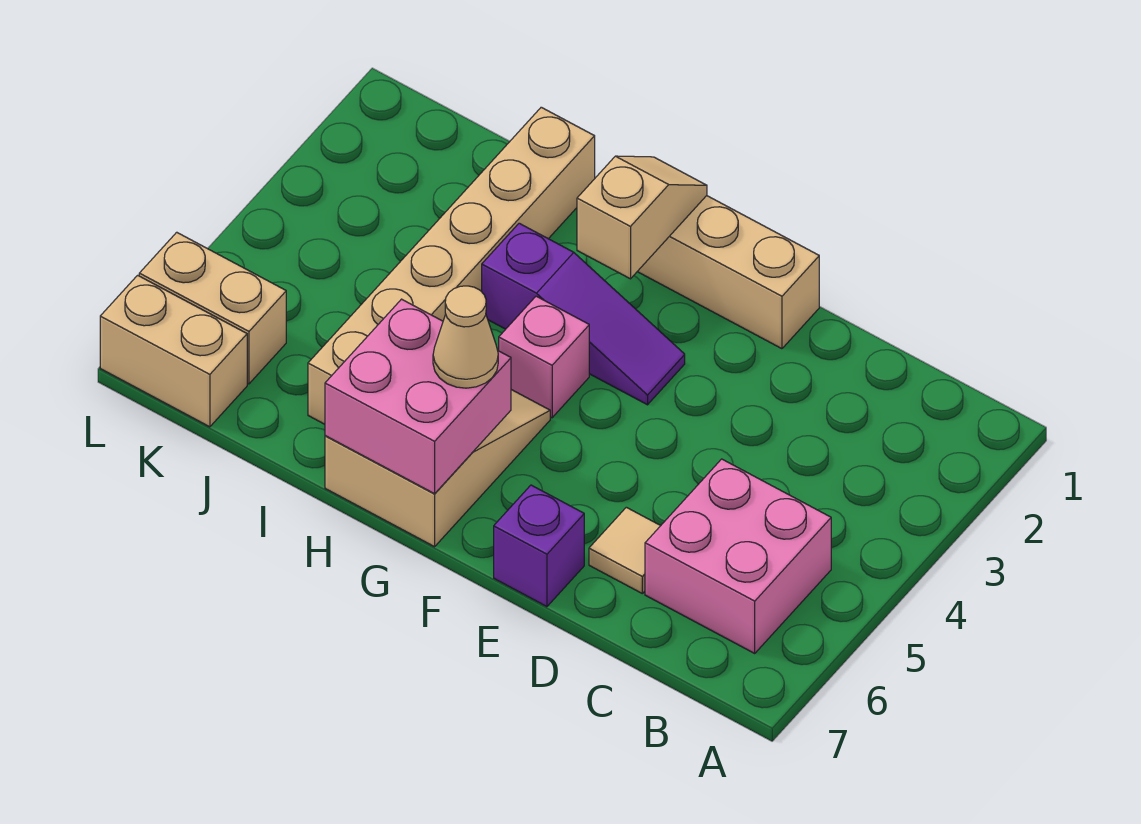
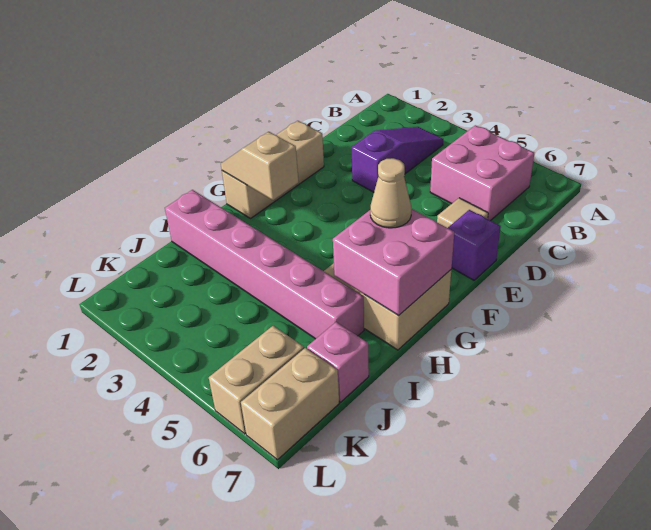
purple slope F3:H3 level 1 top H -> purple slope B3:D3 level 1 top D
pink brick G4 level 1 -> pink brick J7 level 1
tan brick I1:I6 level 1 -> pink brick I1:I6 level 1

